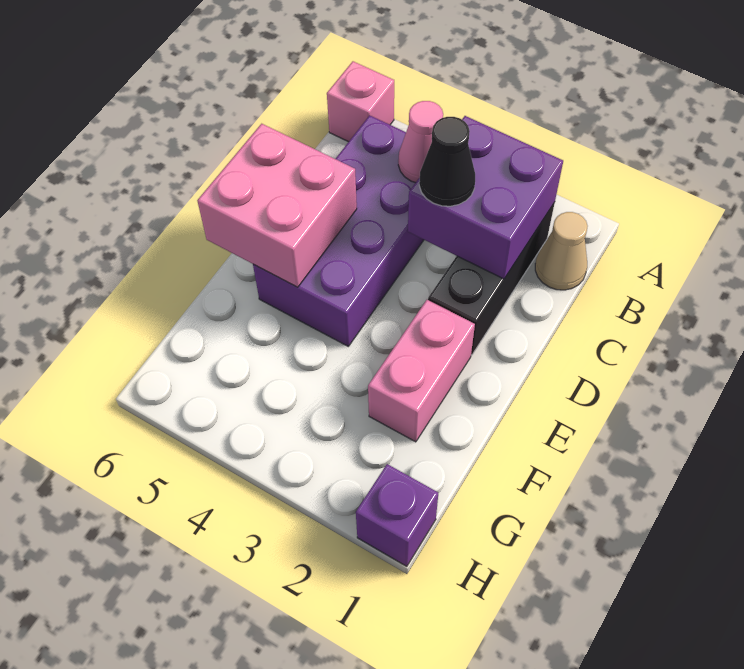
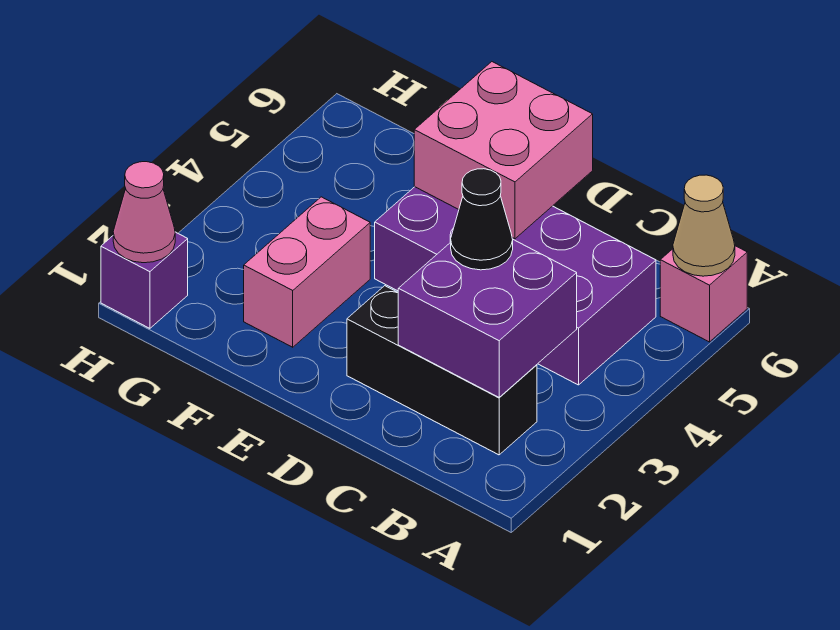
tan cone B1 level 1 -> tan cone A6 level 2
pink cone B4 level 2 -> pink cone H1 level 2
pink brick E2:F2 level 1 -> pink brick F2:F3 level 1

